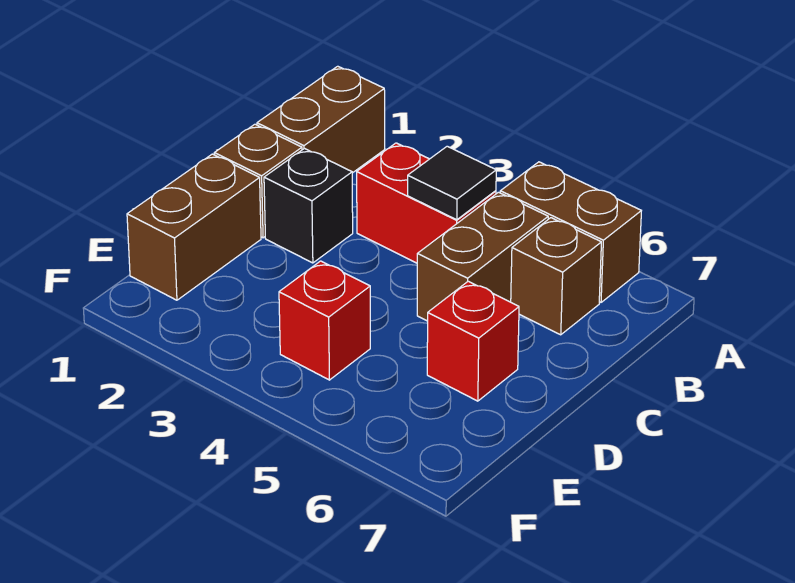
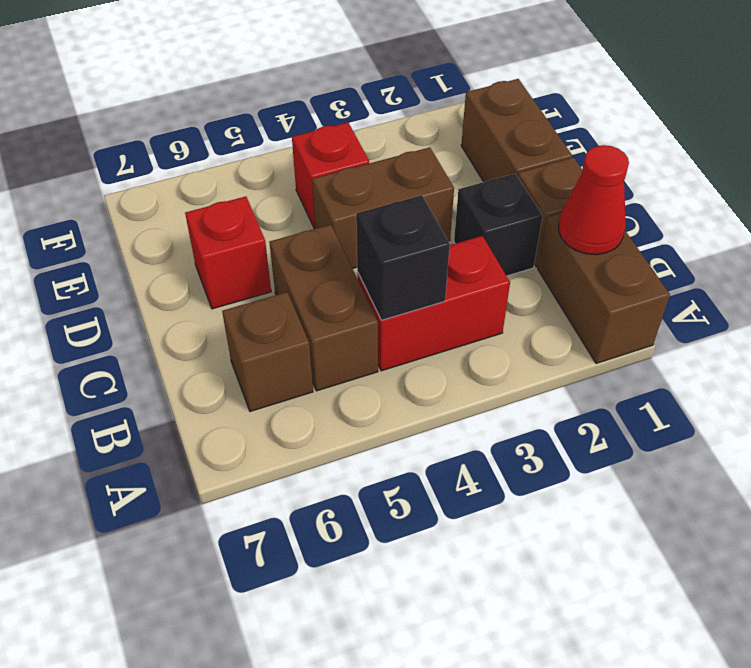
brown brick A5:A6 level 1 -> brown brick D3:D4 level 1
none -> red cone B1 level 2
black tile B4 level 2 -> black brick B4 level 2

